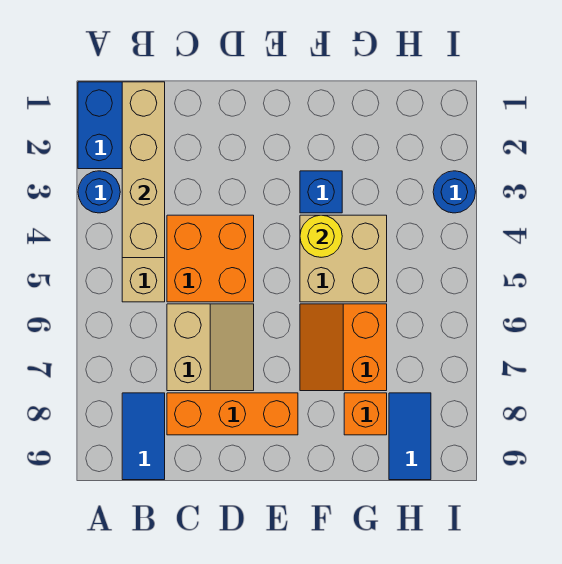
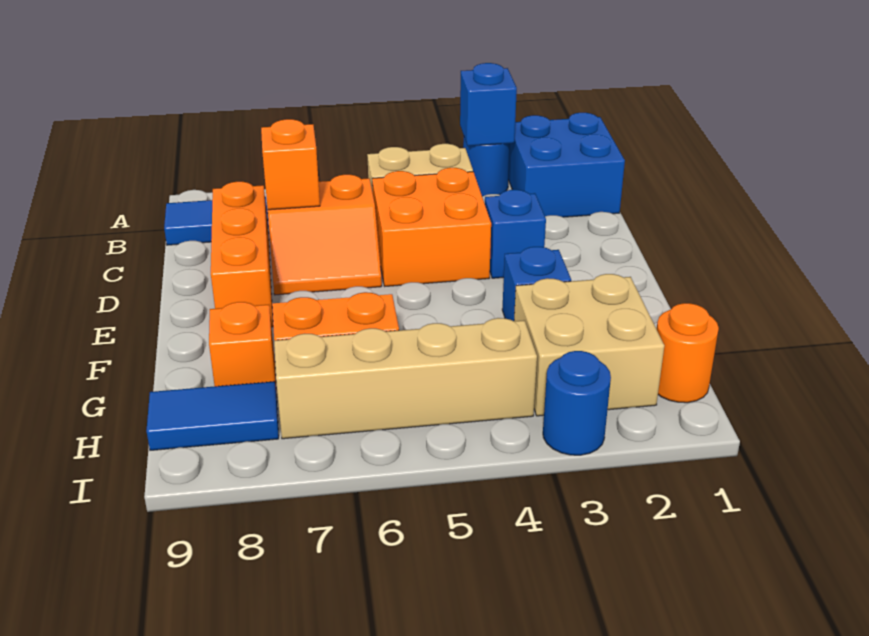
none -> blue brick A3 level 2
tan brick B1:B4 level 2 -> tan brick H4:H7 level 1
tan slope C6:D7 level 1 top C -> orange slope C6:D7 level 1 top C
none -> orange brick C7 level 2
none -> blue brick D3 level 1
tan brick F4:G5 level 1 -> tan brick G2:H3 level 1
yellow round brick F4 level 2 -> none
none -> orange round brick H1 level 1

